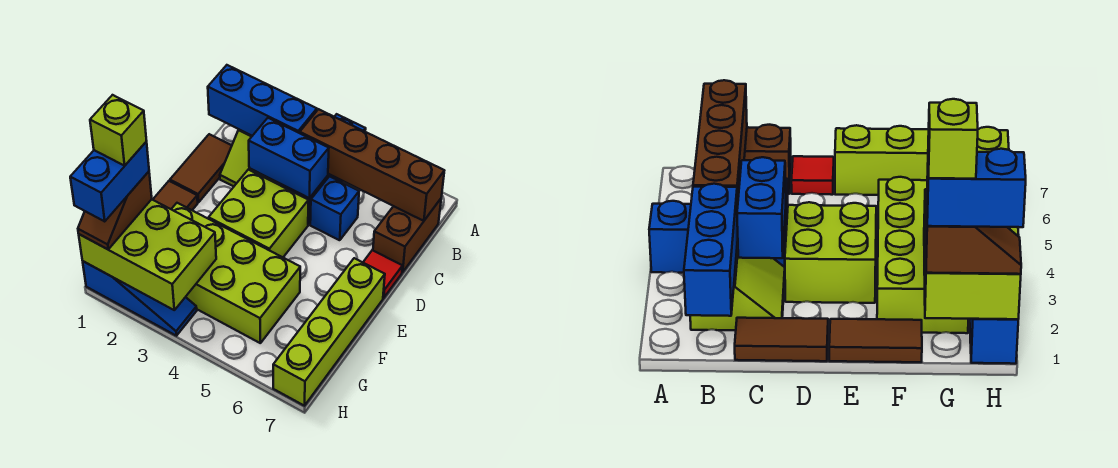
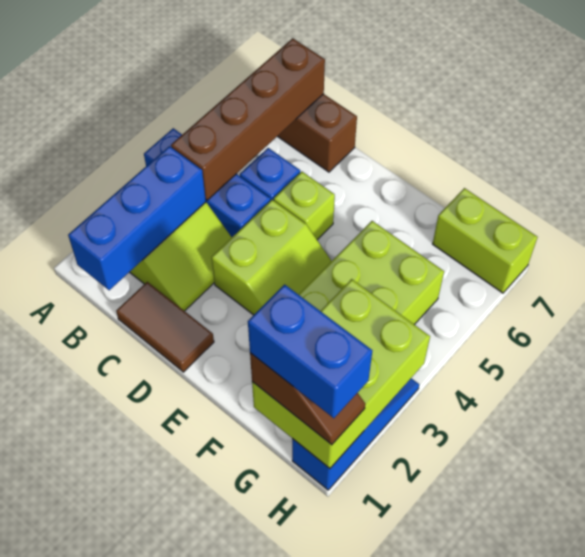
blue brick C3:C4 level 2 -> none
lime brick D3:E4 level 1 -> lime slope D3:E4 level 1 top D
red tile D7 level 1 -> none
brown tile E1:F1 level 1 -> none
lime brick E7:H7 level 1 -> lime brick G7:H7 level 1
lime brick G1 level 5 -> lime brick D5 level 1

